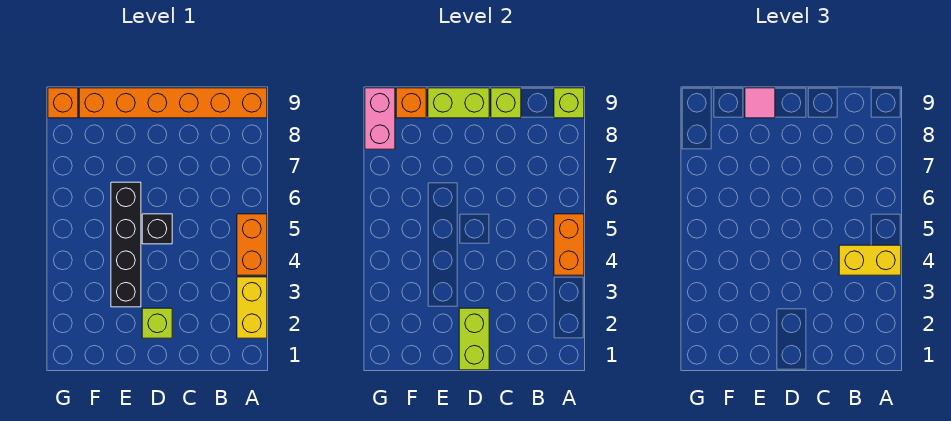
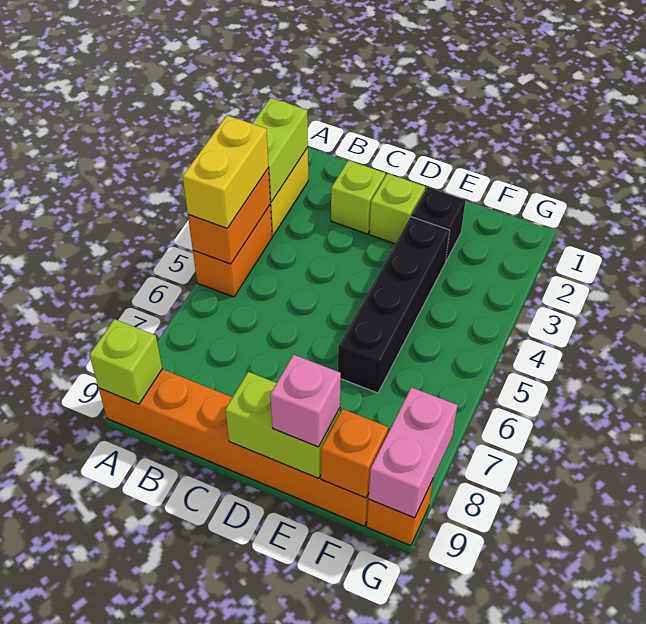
yellow brick A4:B4 level 3 -> yellow brick A4:A5 level 3
lime brick C9 level 2 -> lime brick C2 level 1
lime brick D1:D2 level 2 -> lime brick A2:A3 level 2
black brick D5 level 1 -> black brick E2 level 1
pink tile E9 level 3 -> pink brick E9 level 3

